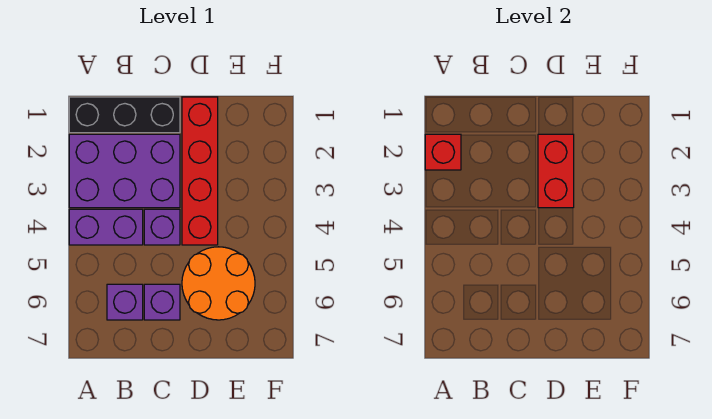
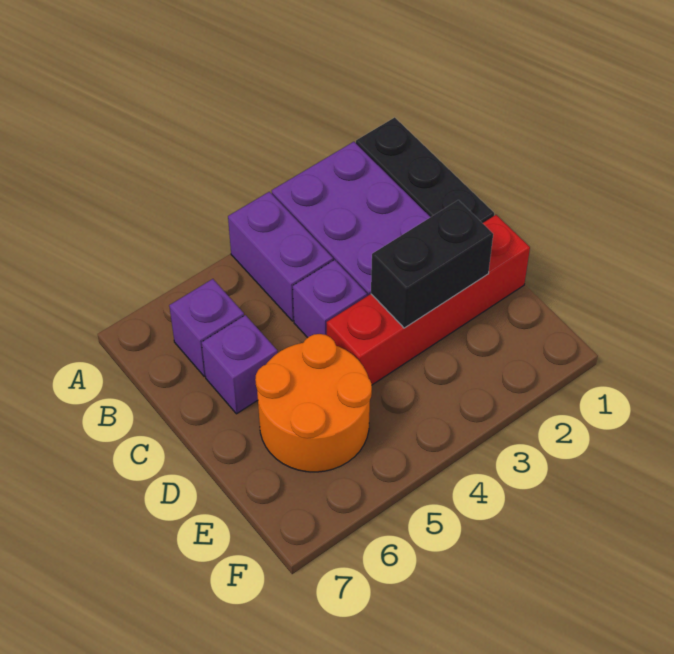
red brick A2 level 2 -> none
red brick D2:D3 level 2 -> black brick D2:D3 level 2

